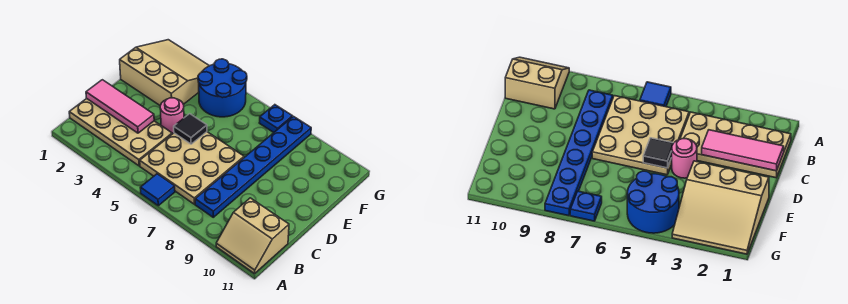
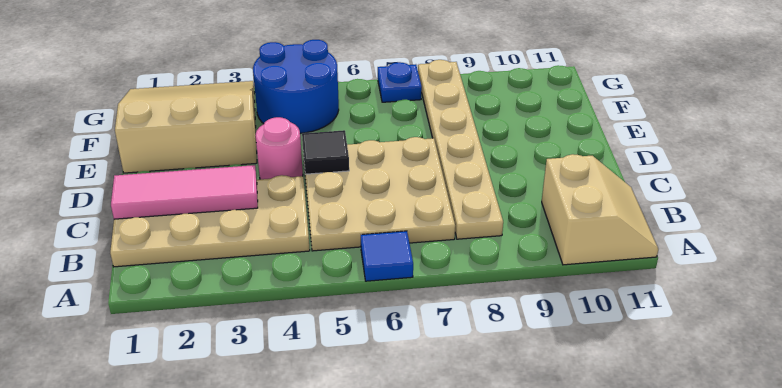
tan slope A10:B11 level 1 top B -> tan slope A10:B11 level 1 top 10
blue plate B8:G8 level 1 -> tan plate B8:G8 level 1

